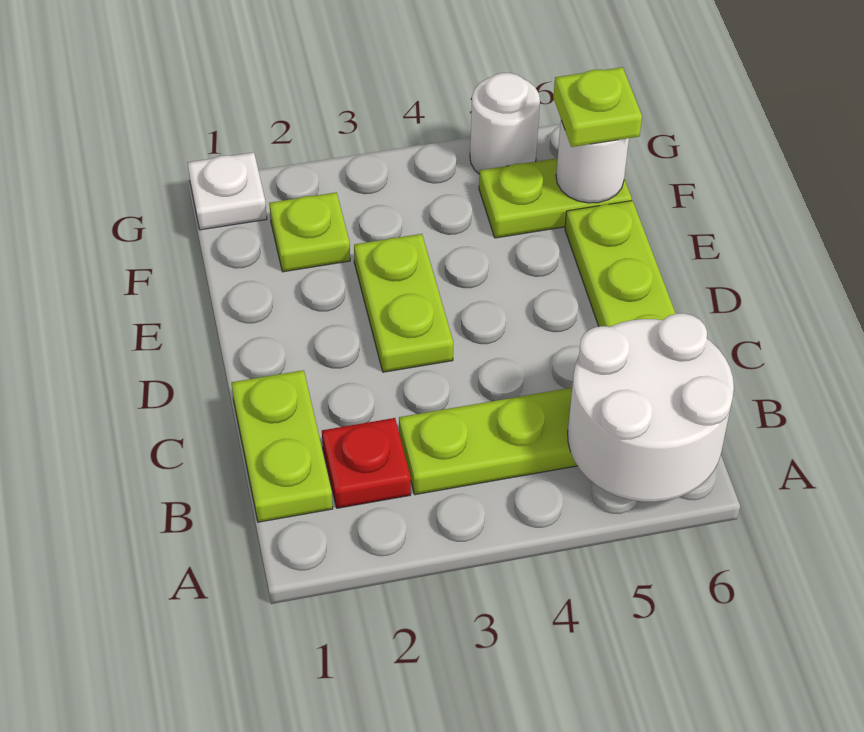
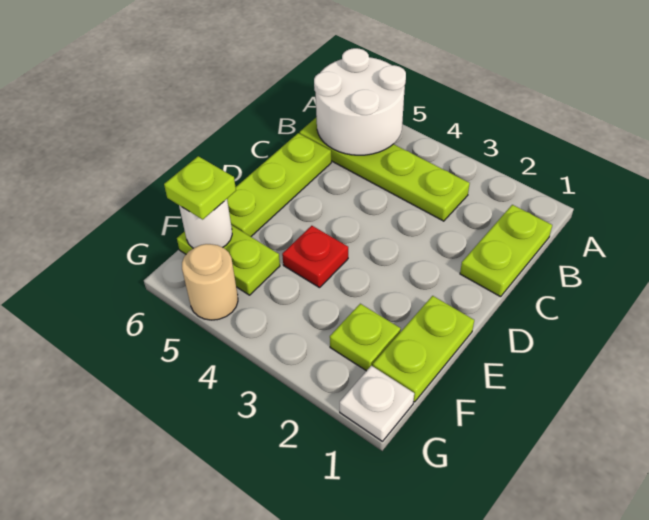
red plate B2 level 1 -> red plate E4 level 1
lime plate D3:E3 level 1 -> lime plate E1:F1 level 1
white round brick G5 level 1 -> tan round brick G5 level 1

